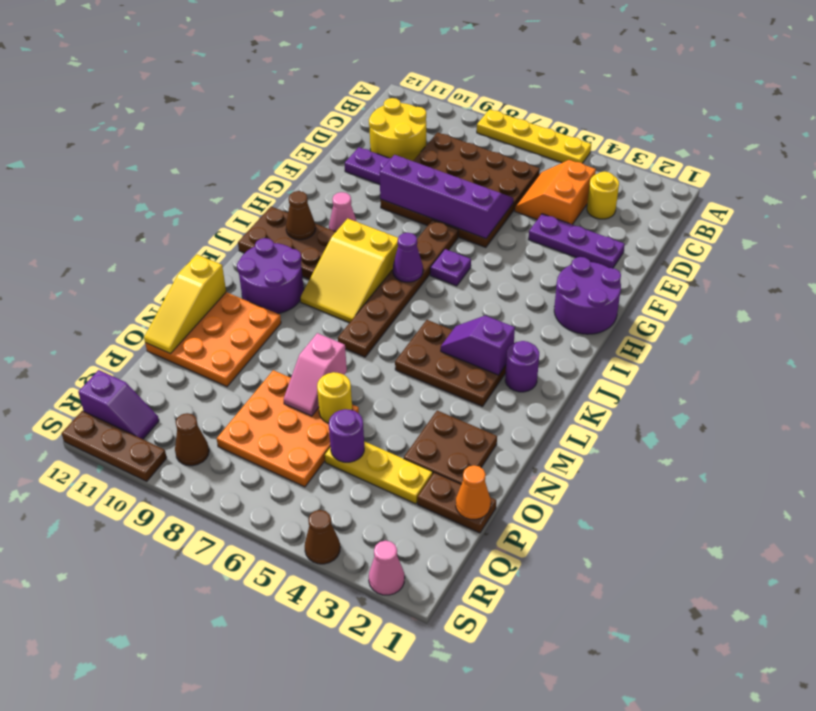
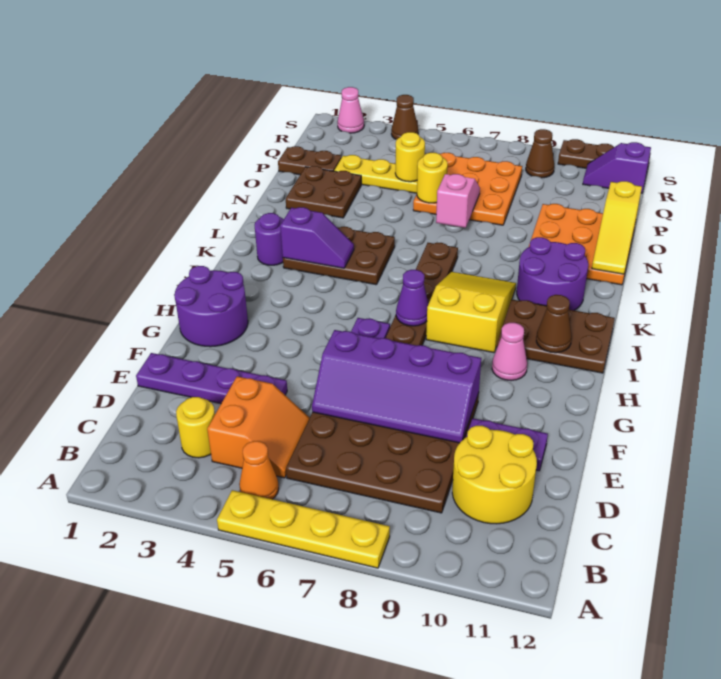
purple plate E2:E4 level 1 -> purple plate E1:E4 level 1
yellow slope M12:O12 level 2 top M -> yellow slope M12:O12 level 2 top O
orange cone P1 level 2 -> orange cone B5 level 1
purple round brick P5 level 2 -> yellow round brick P5 level 2

